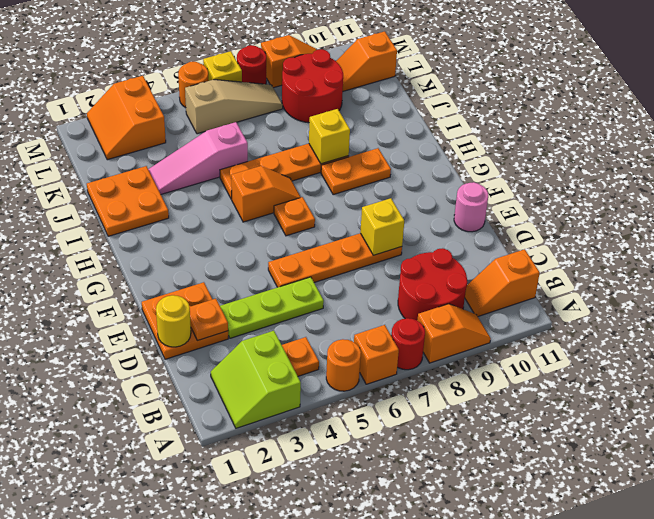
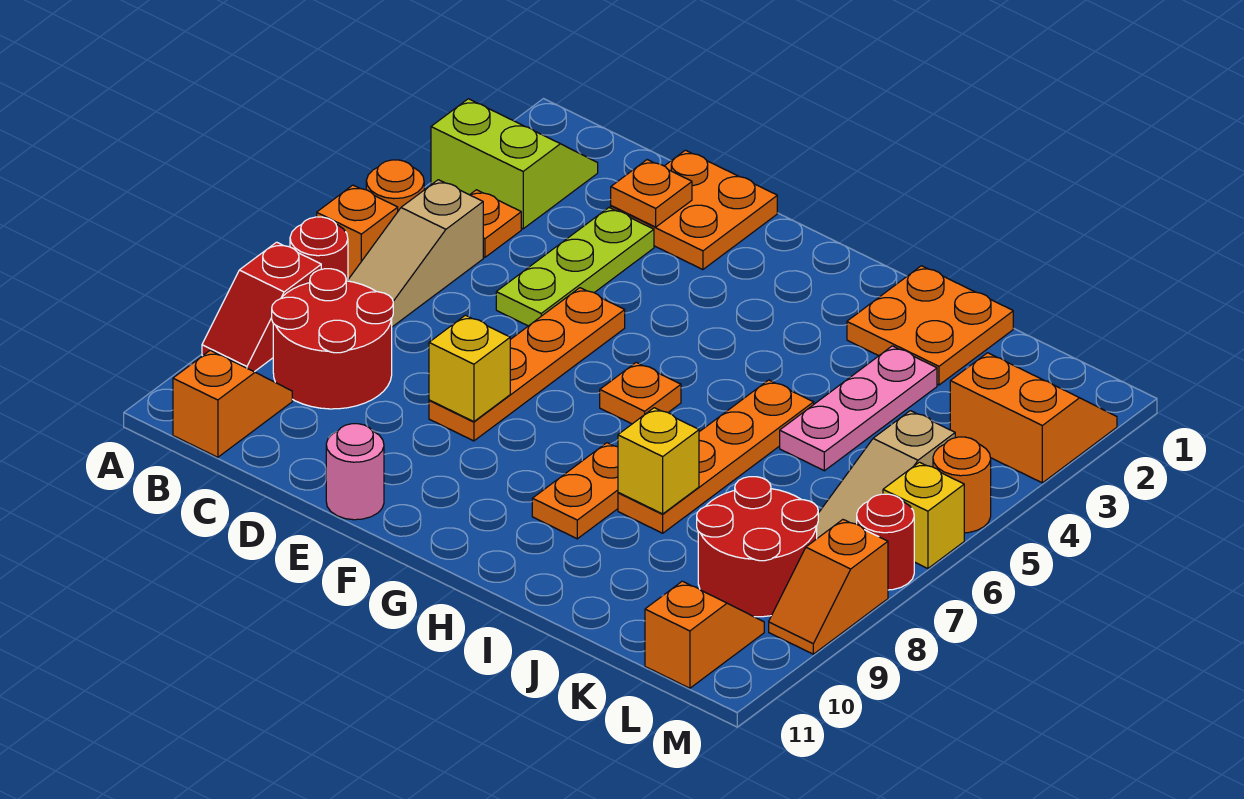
orange slope A8:A9 level 1 top 8 -> red slope A8:A9 level 1 top 8
none -> tan slope B5:B7 level 1 top 5
yellow round brick D1 level 2 -> none
orange slope H5:H6 level 1 top 5 -> none
pink slope J3:J5 level 1 top 5 -> pink plate J3:J5 level 1

